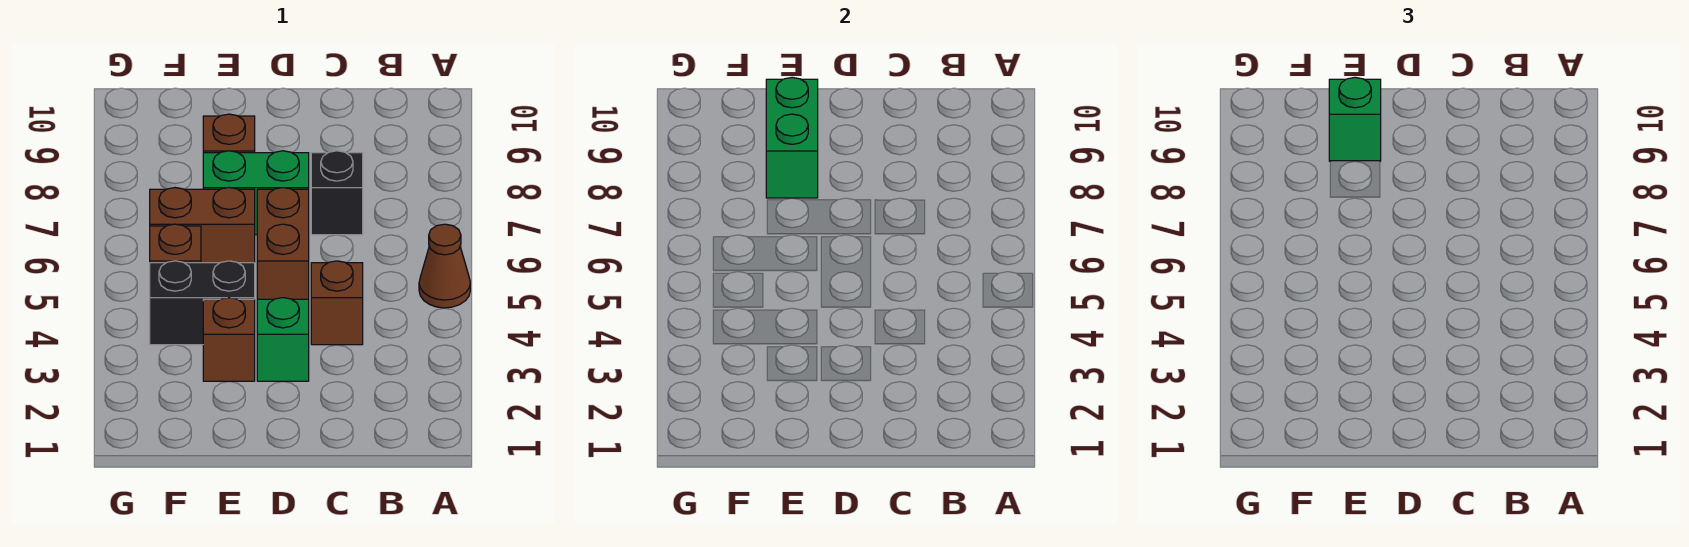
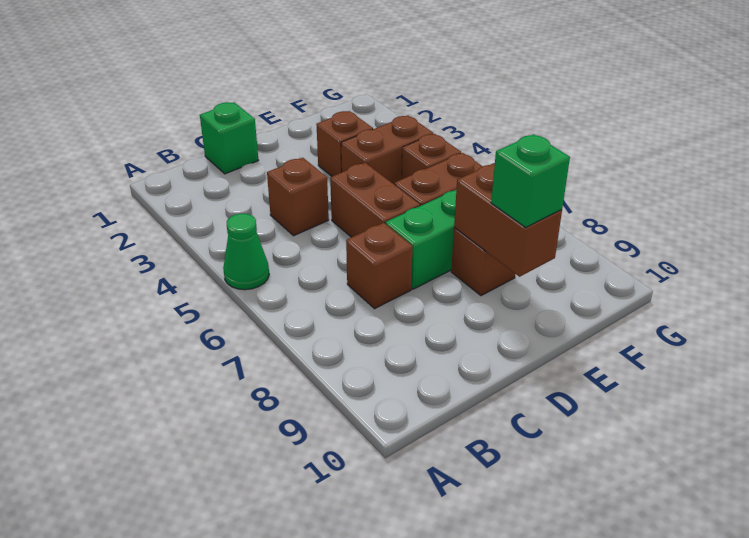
brown cone A5 level 1 -> green cone A5 level 1
black brick C7 level 1 -> brown brick C7 level 1
green brick D3 level 1 -> green brick C1 level 1
black brick E4:F4 level 1 -> brown brick E4:F4 level 1
green brick E8:E9 level 2 -> brown brick E8:E9 level 2

